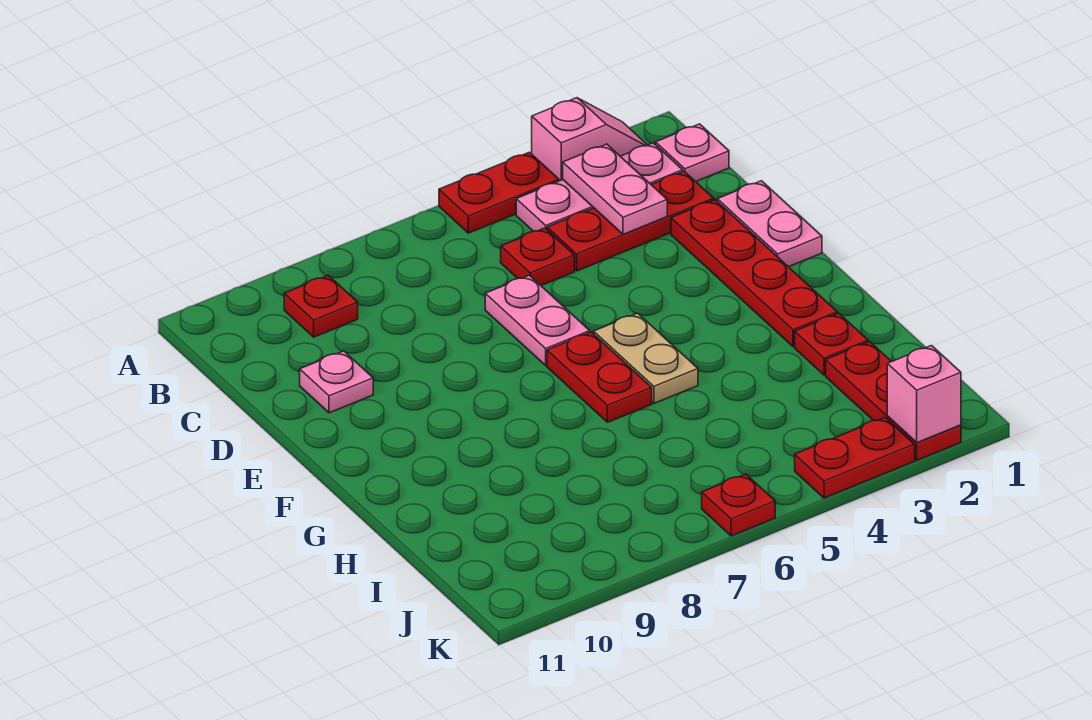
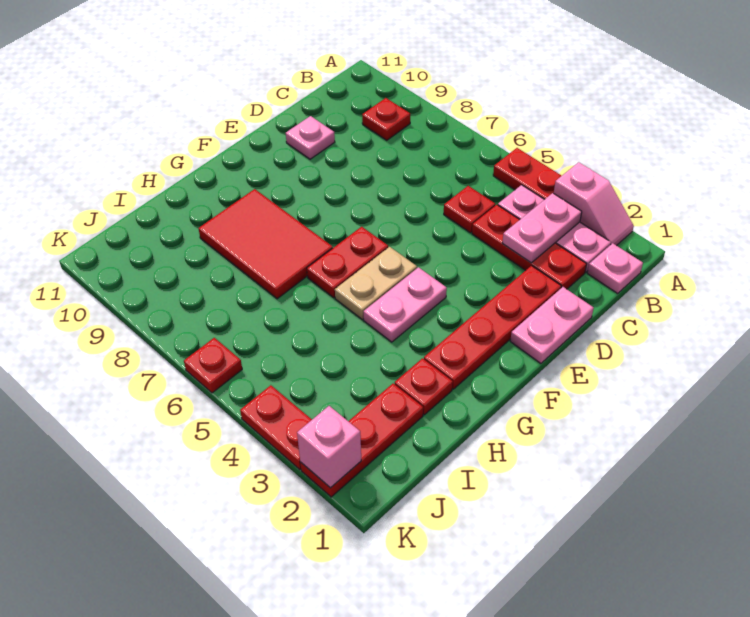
pink plate D6:E6 level 1 -> pink plate F4:G4 level 1
none -> red tile G7:H9 level 1

